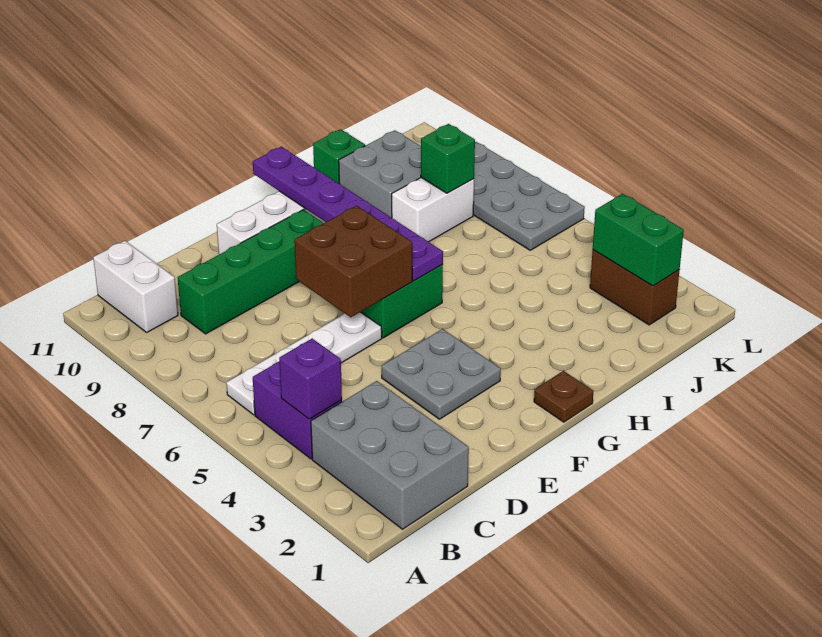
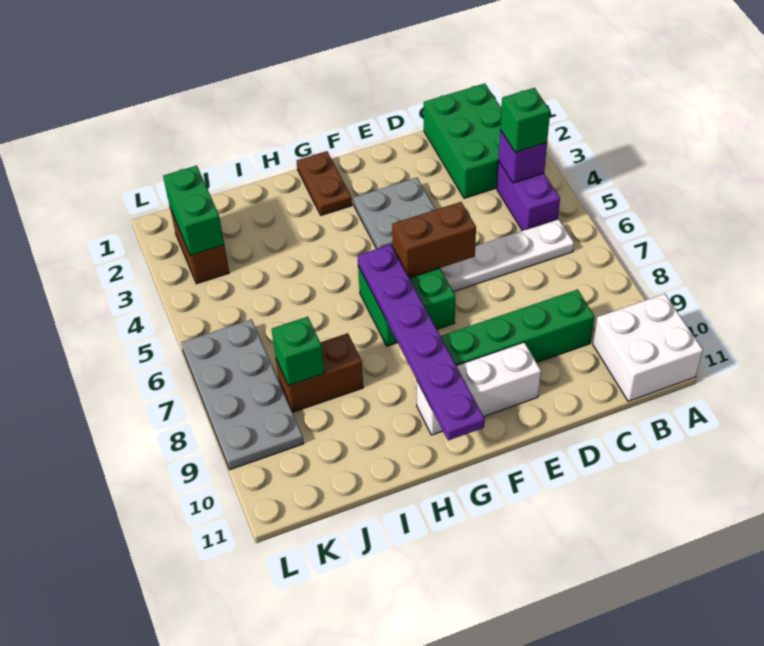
grey brick B1:C3 level 1 -> green brick B1:C3 level 1
white brick B10:B11 level 1 -> white brick A10:B11 level 1
brown brick E6:F7 level 2 -> brown brick E6:F6 level 2
brown plate G1 level 1 -> brown plate G1:G2 level 1
white brick I8:J8 level 1 -> brown brick I8:J8 level 1
grey brick I9:J10 level 1 -> none
green brick I11 level 1 -> green brick B4 level 3

